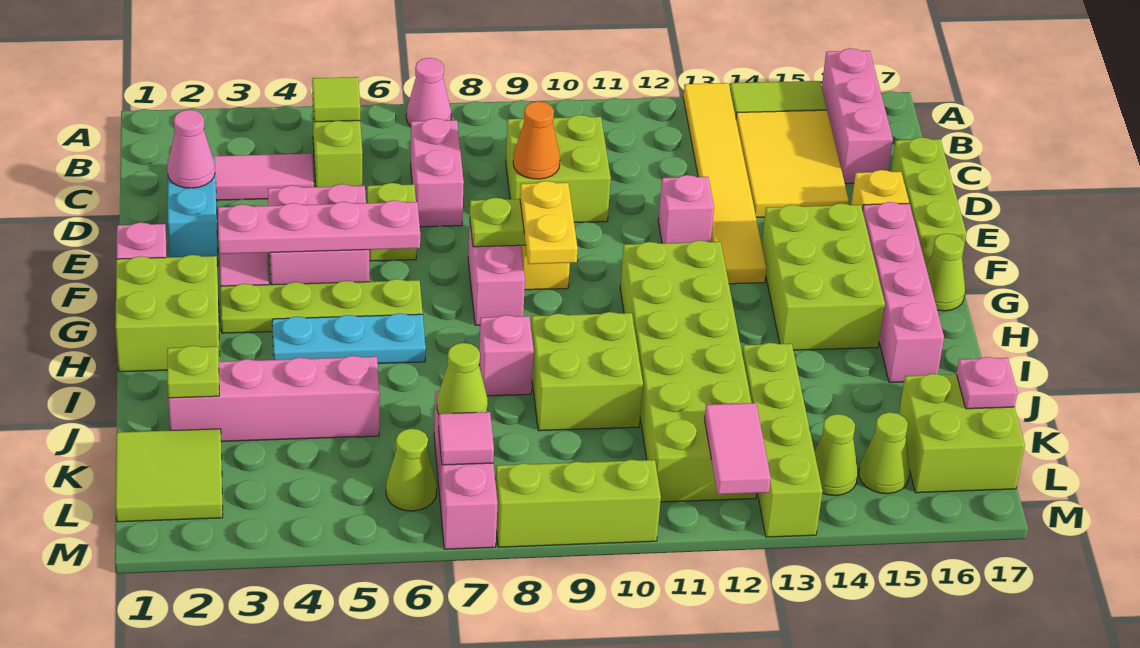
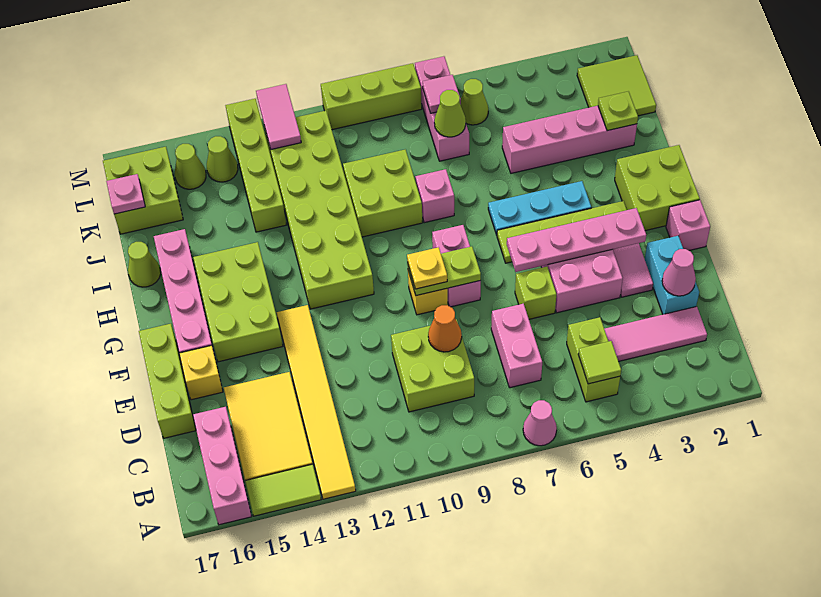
pink brick E12 level 1 -> none
yellow plate F9:G9 level 3 -> yellow plate F9 level 3
lime cone G17 level 1 -> lime cone I17 level 1

